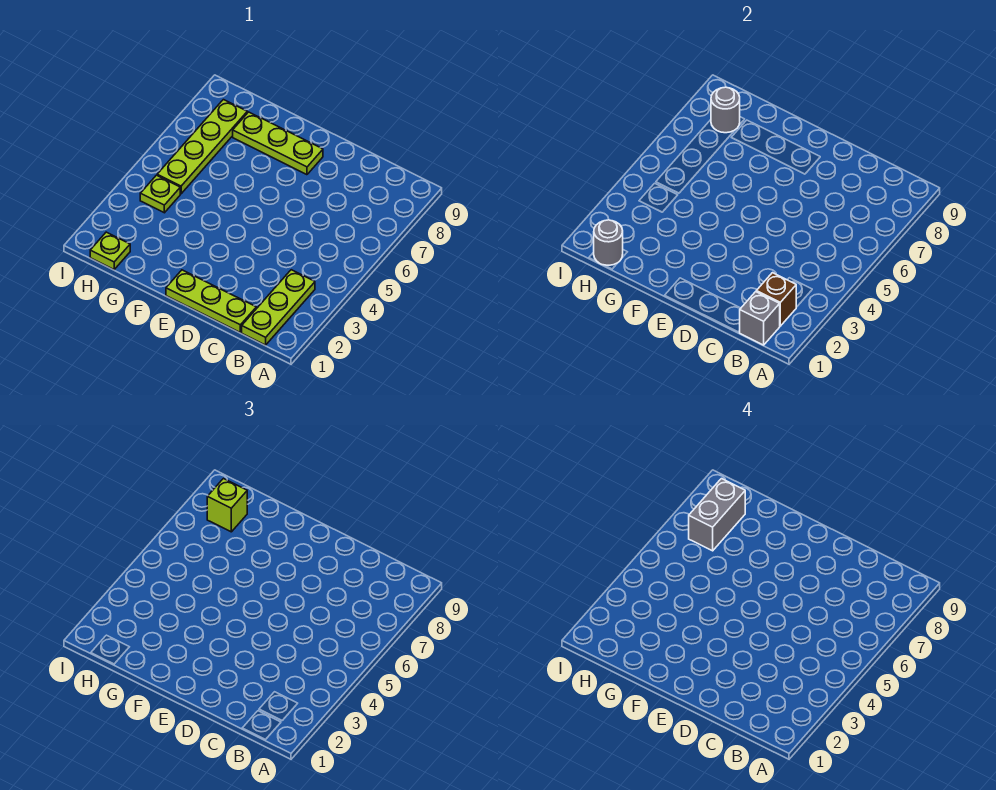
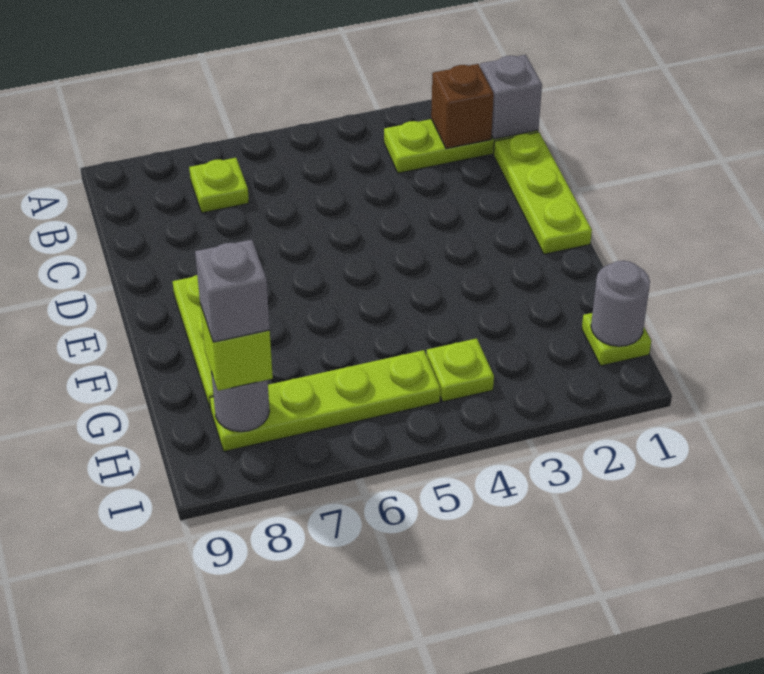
none -> lime plate B7 level 1
grey brick H7:H8 level 4 -> grey brick H8 level 4

